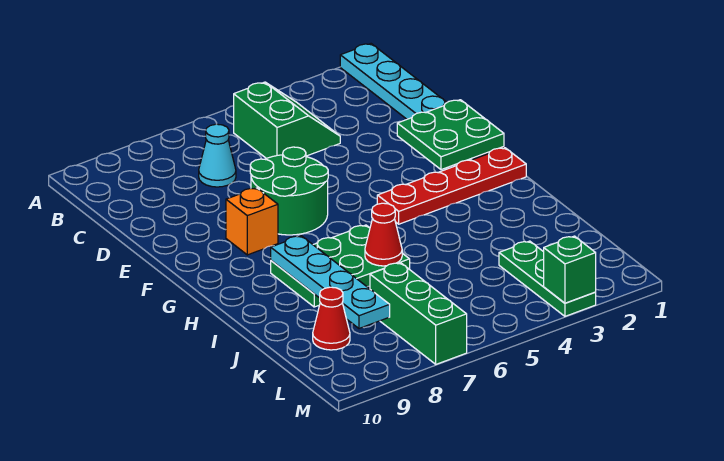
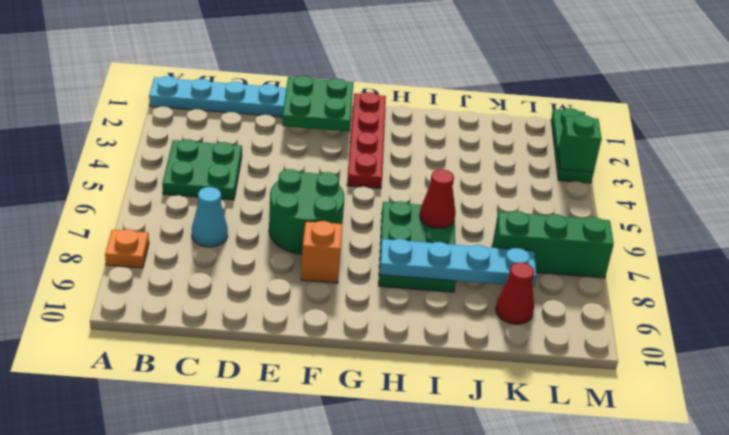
none -> orange plate A8 level 1
green slope B4:C5 level 1 top 5 -> green plate B4:C5 level 1
green plate K3:M3 level 1 -> green plate M1:M3 level 1

